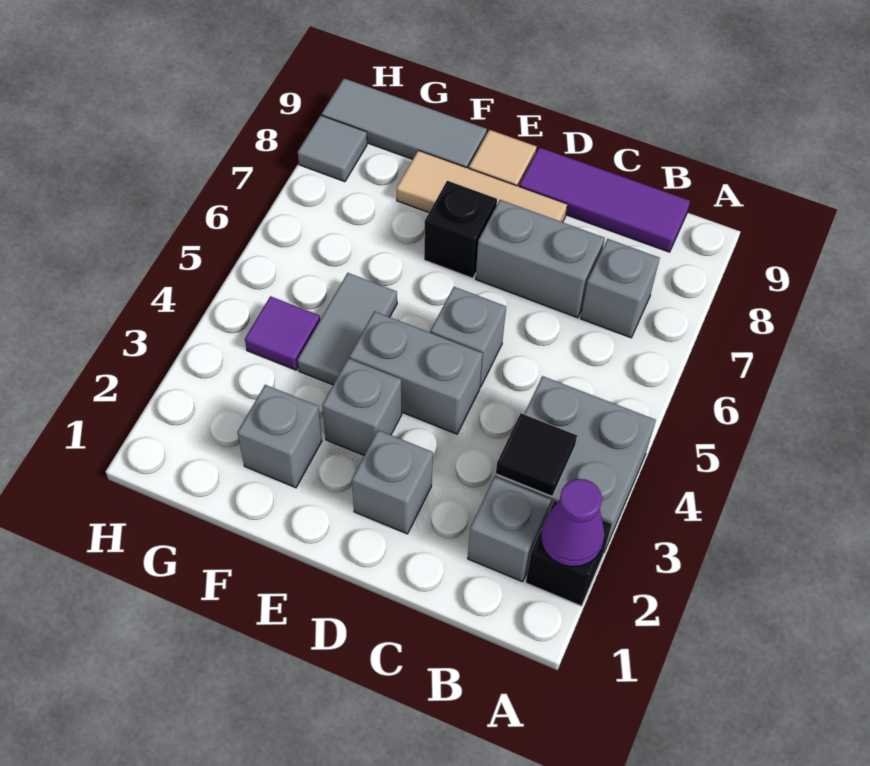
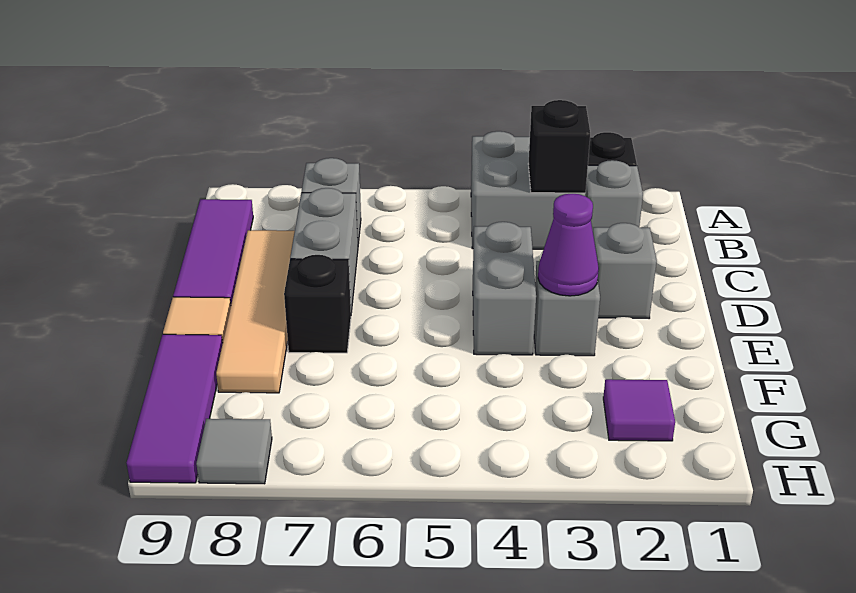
purple cone A2 level 2 -> purple cone E3 level 2
black tile B3 level 2 -> black brick B3 level 2
grey brick D5 level 1 -> none
tan tile D8:F8 level 1 -> tan tile C8:F8 level 1
grey brick F2 level 1 -> none
grey tile F4:F5 level 1 -> none
grey tile F9:H9 level 1 -> purple tile F9:H9 level 1
purple tile G4 level 1 -> purple tile G2 level 1

